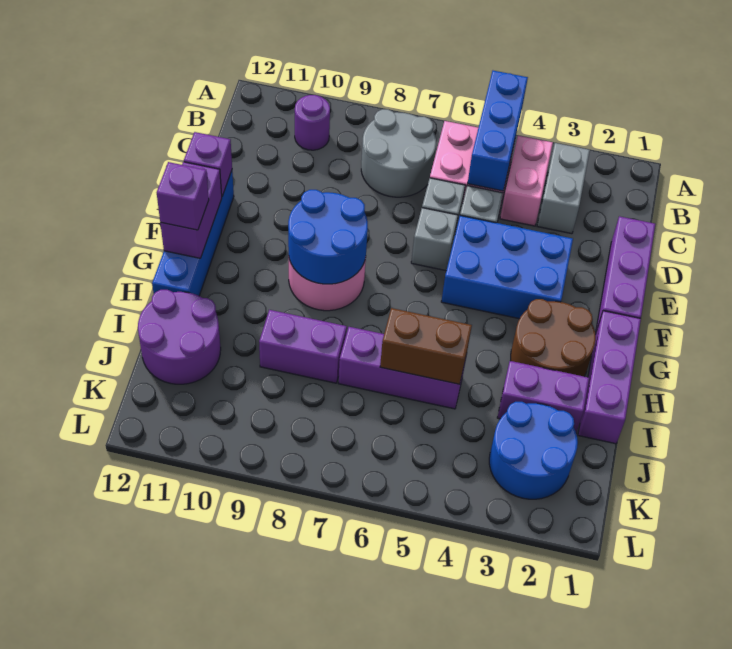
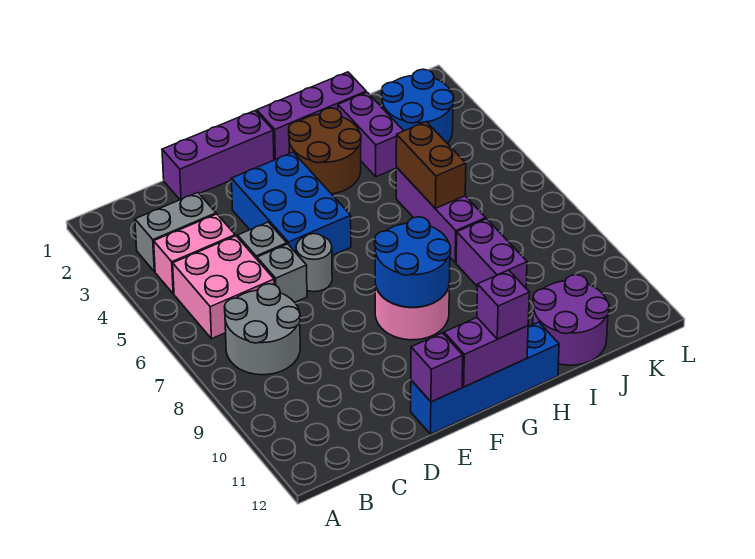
blue brick A5:C5 level 2 -> none
purple round brick B10 level 1 -> none
grey brick E6 level 1 -> grey round brick E6 level 1

